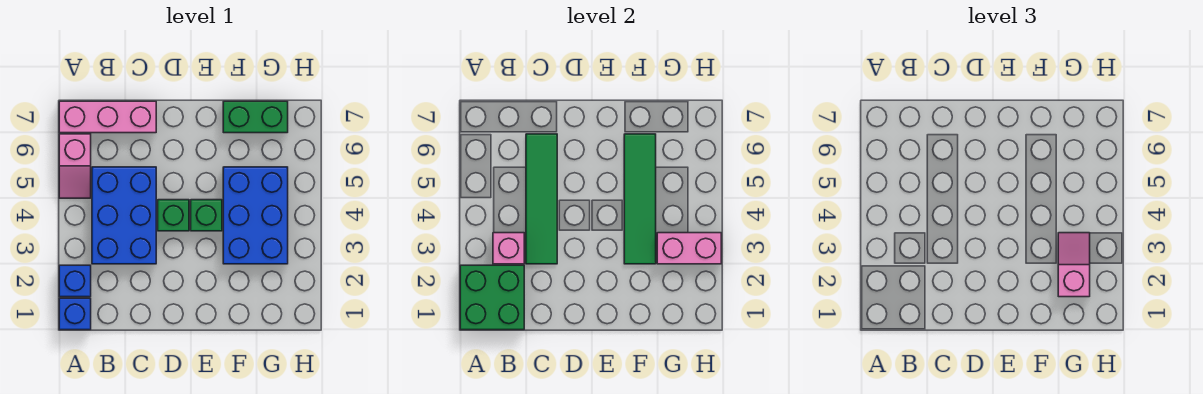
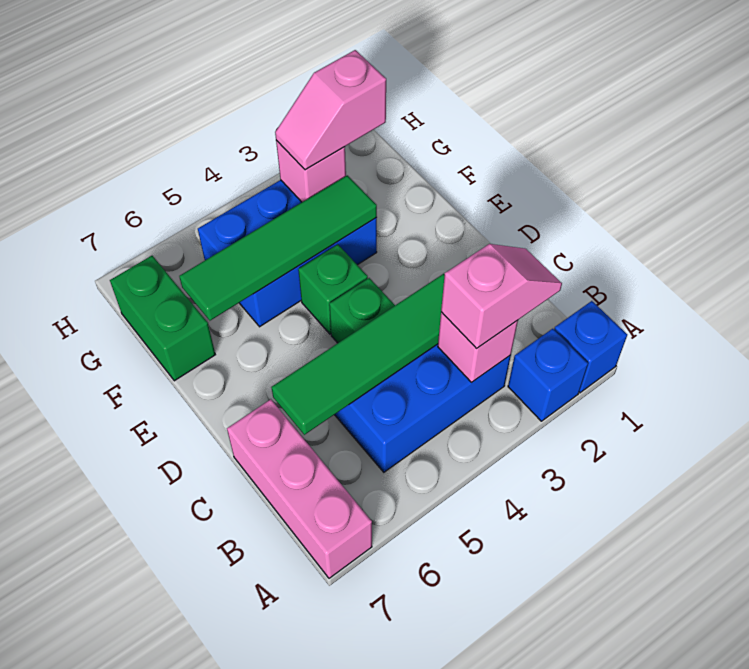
green brick A1:B2 level 2 -> none
pink slope A5:A6 level 1 top 6 -> pink slope B2:B3 level 3 top 3
pink brick G3:H3 level 2 -> pink brick G3 level 2

